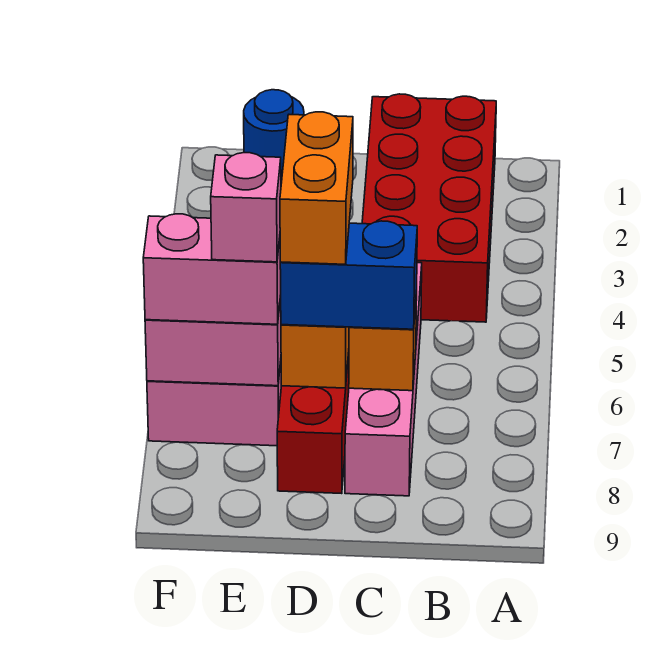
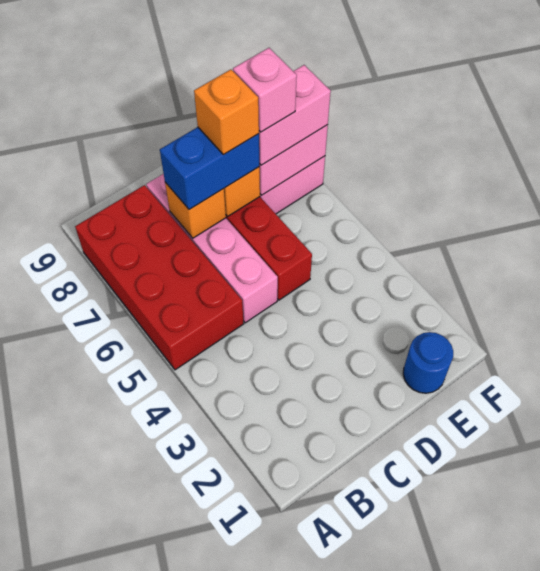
red brick B1:C4 level 1 -> red brick A5:B8 level 1
orange brick D6:D7 level 4 -> orange brick D7 level 4

